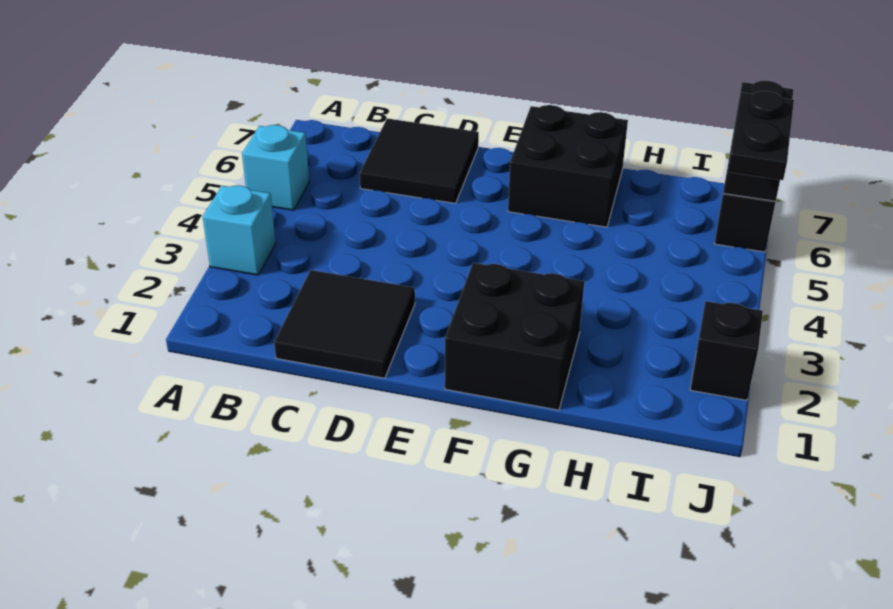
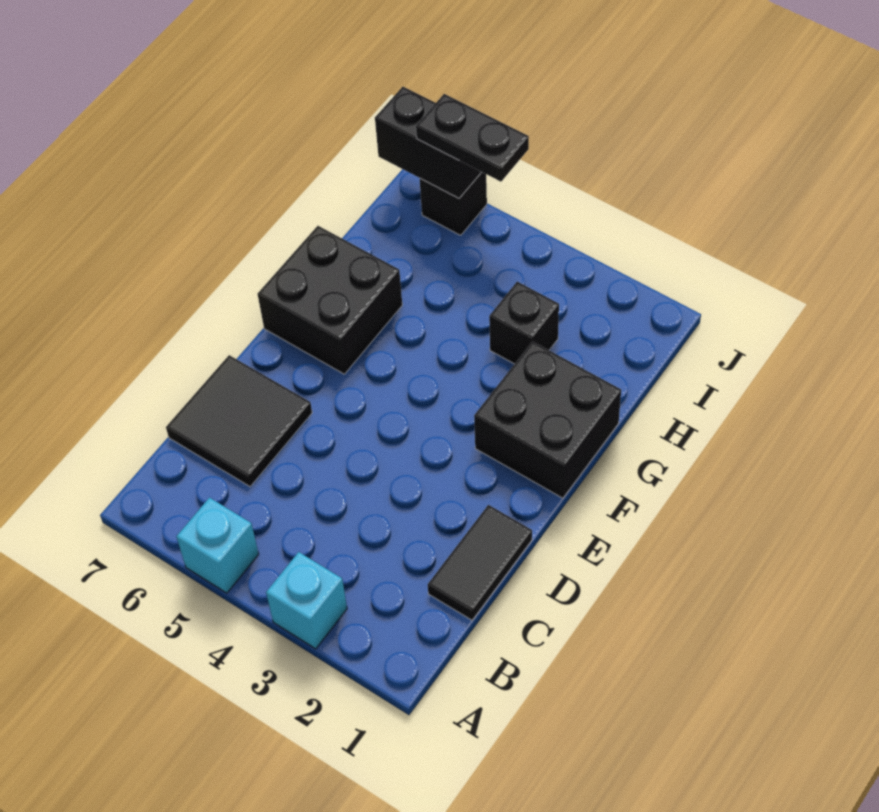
black tile C1:D2 level 1 -> black tile C1:D1 level 1
black brick J2 level 1 -> black brick H3 level 1

